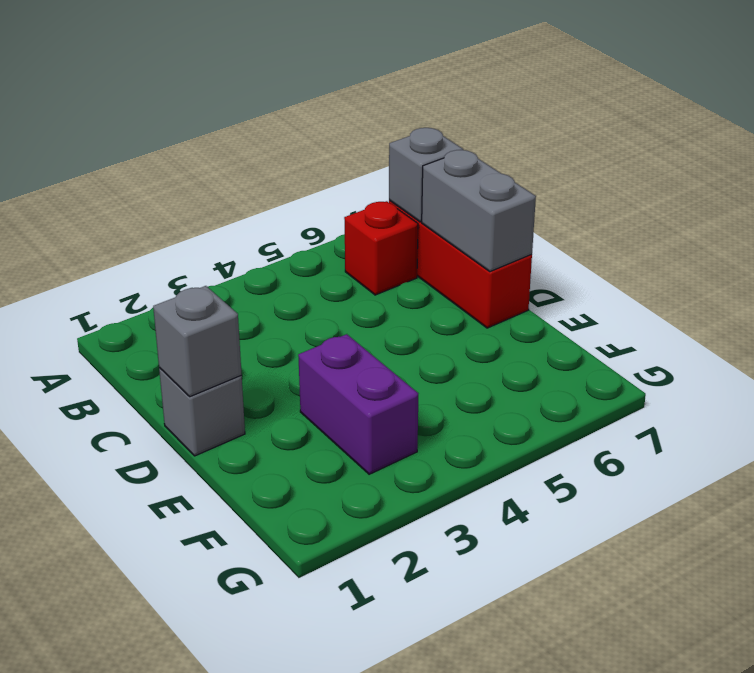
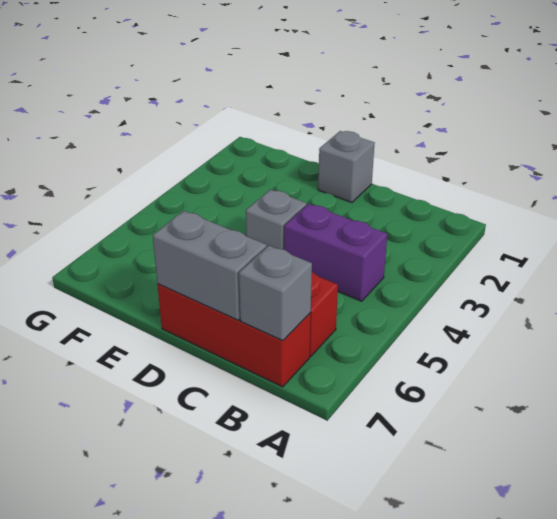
grey brick D1 level 2 -> grey brick D4 level 1
purple brick E3:F3 level 1 -> purple brick B4:C4 level 1

